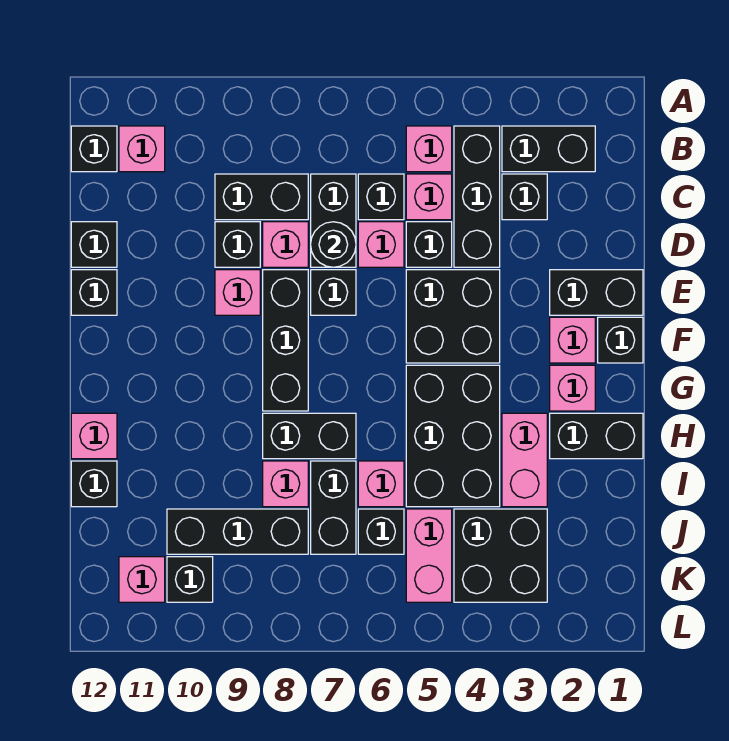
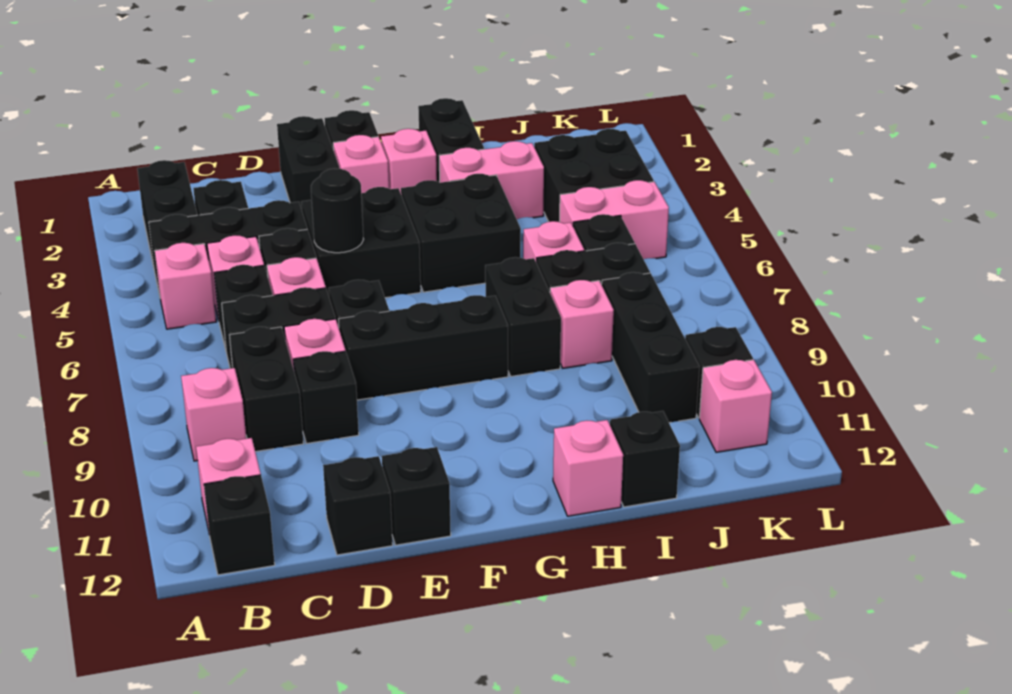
black round brick D7 level 2 -> black round brick E5 level 2
pink brick E9 level 1 -> pink brick B9 level 1
black brick G4:I5 level 1 -> black brick G4:H5 level 1

